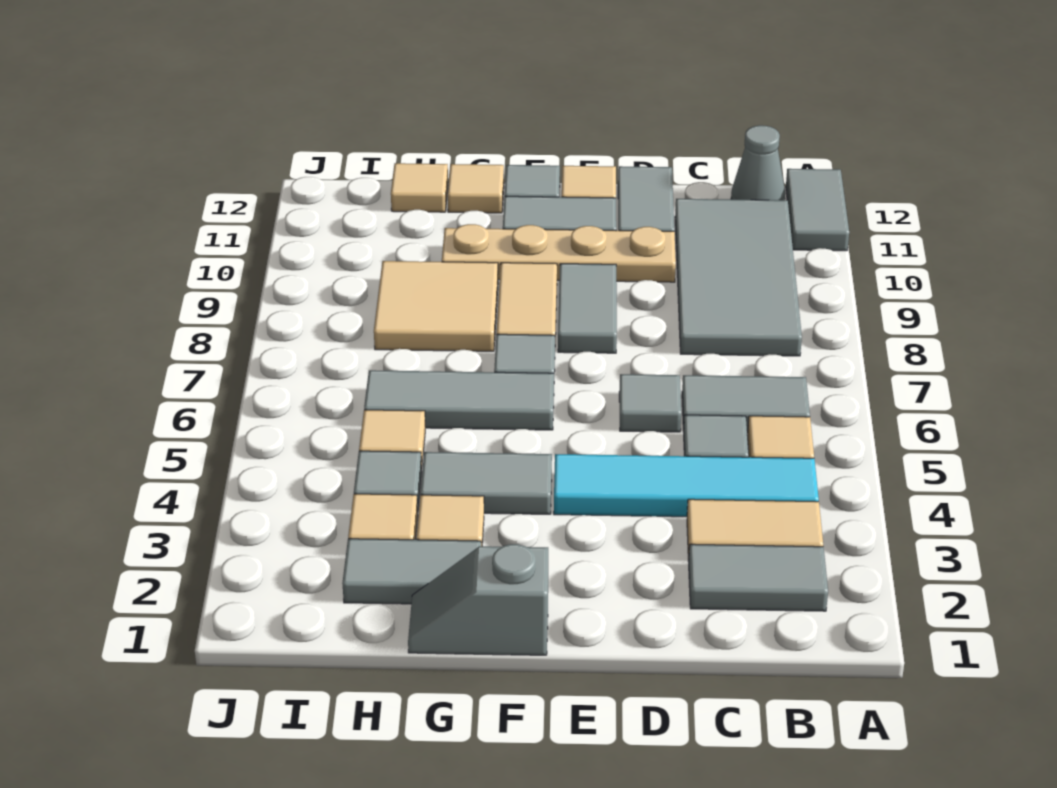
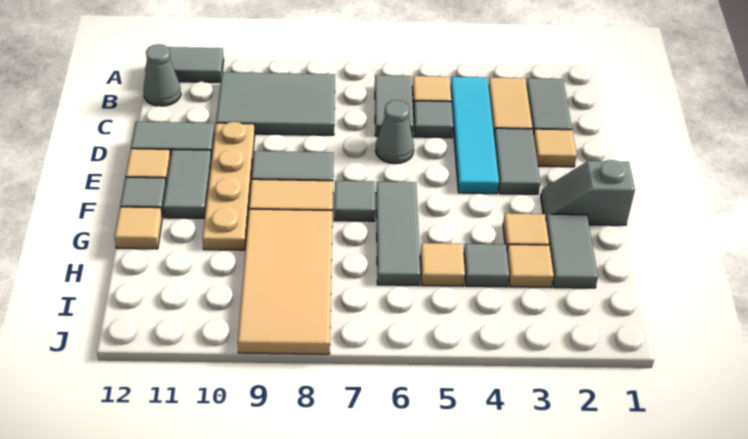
grey tile B8:C11 level 1 -> grey tile B8:C10 level 1
grey tile D6 level 1 -> grey cone D6 level 1
grey slope F1:G1 level 1 top F -> grey slope F1:F2 level 1 top 1
grey tile F4:G4 level 1 -> grey tile D3:E3 level 1
tan tile G8:H9 level 1 -> tan tile G8:J9 level 1
tan tile H12 level 1 -> tan tile D2 level 1

